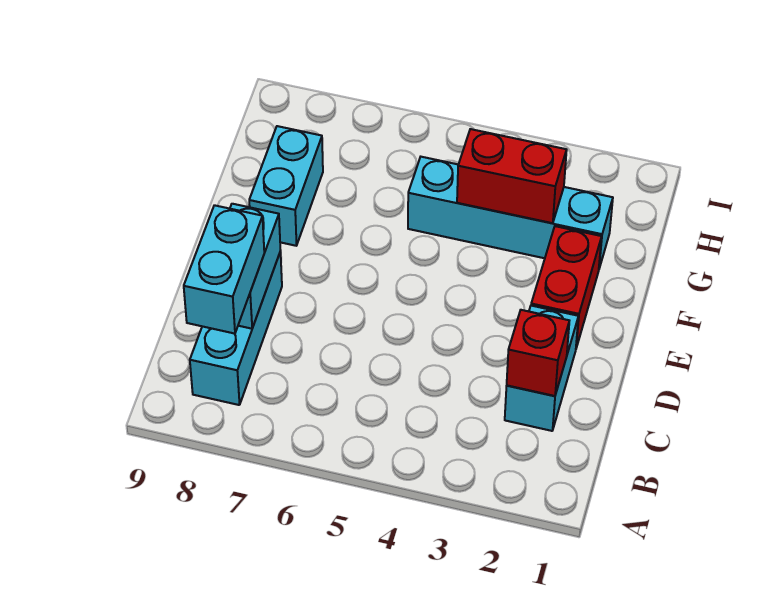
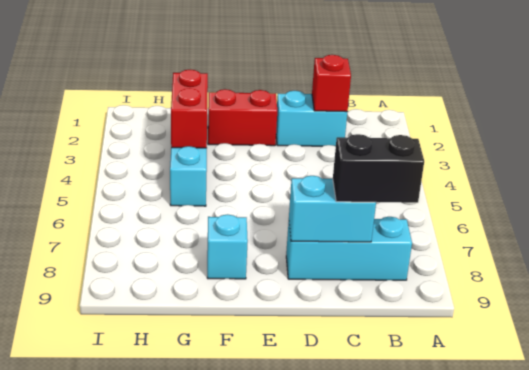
cyan brick B8:C8 level 3 -> black brick B8:C8 level 3
cyan brick F8:G8 level 1 -> cyan brick F8 level 1

